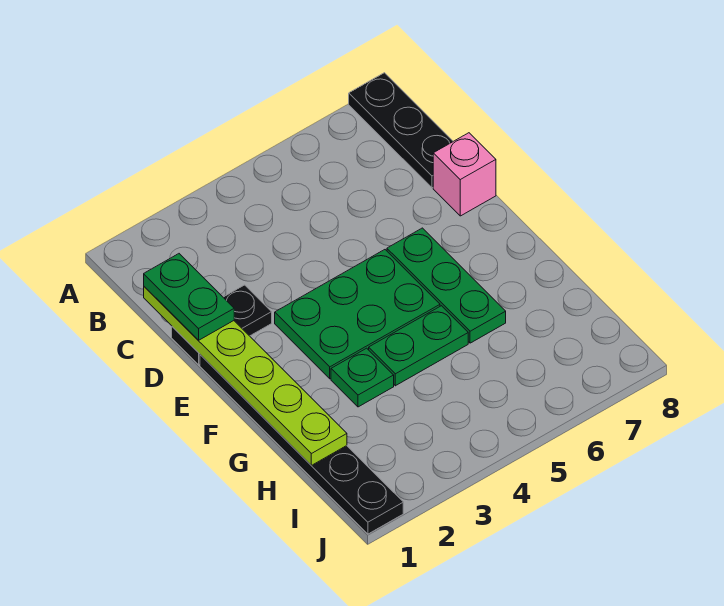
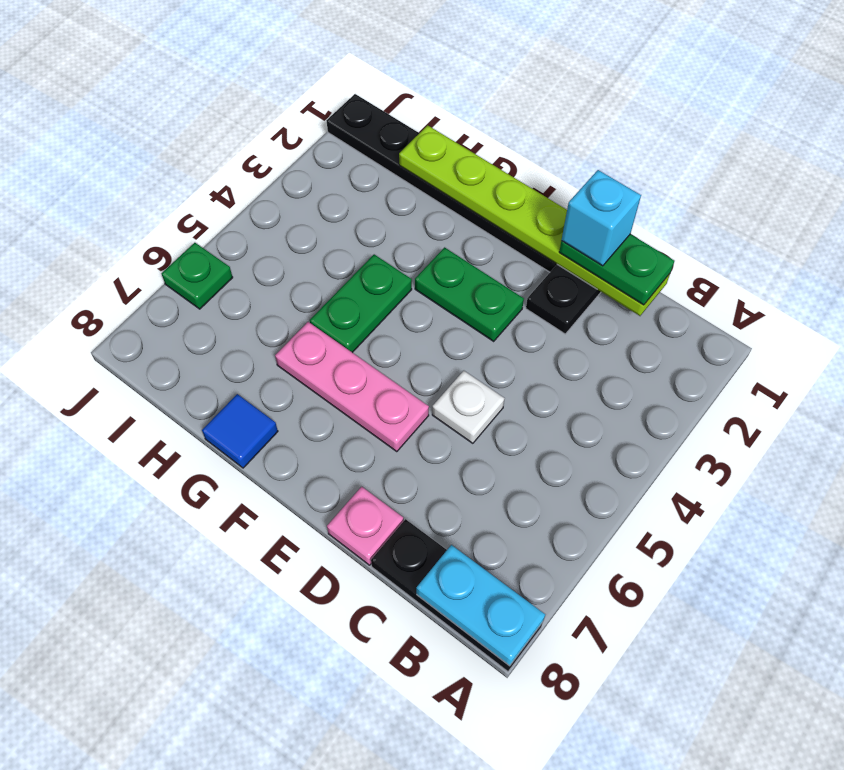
none -> cyan plate A8:B8 level 2
none -> cyan brick D1 level 4
none -> white plate D5 level 1
pink brick D8 level 1 -> pink plate D8 level 1
green plate E3:F5 level 1 -> green plate E3:F3 level 1
green plate E6:G6 level 1 -> pink plate E6:G6 level 1
green plate G3 level 1 -> green plate J6 level 1
none -> blue tile G8 level 1

